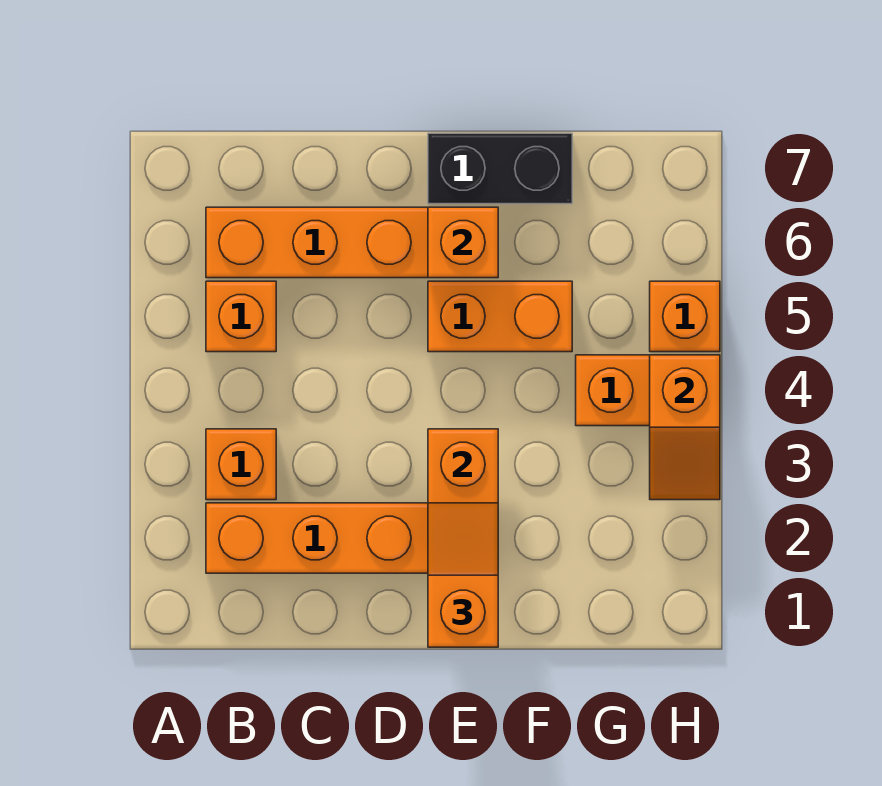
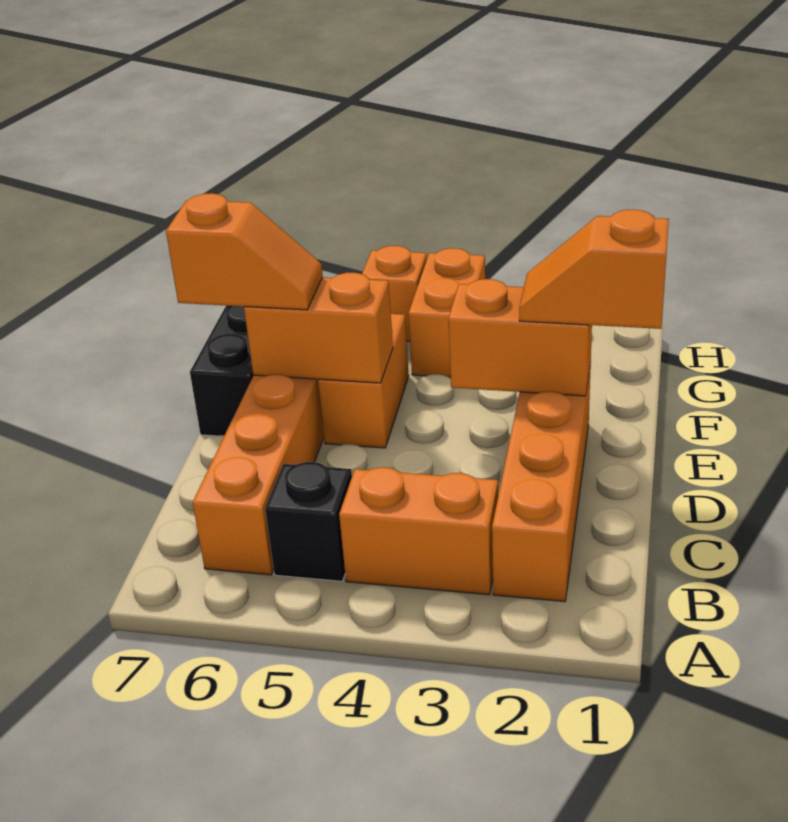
orange brick B3 level 1 -> orange brick B3:B4 level 1
orange brick B5 level 1 -> black brick B5 level 1
orange brick E6 level 2 -> orange brick E5:E6 level 2
orange slope H3:H4 level 2 top 4 -> orange slope E6:E7 level 3 top 7

